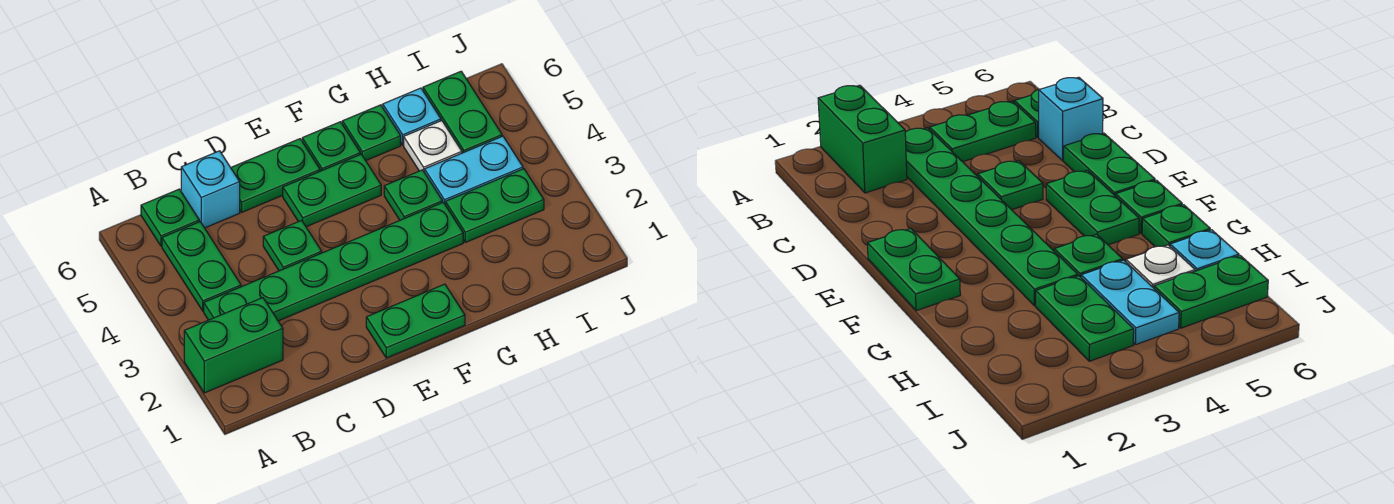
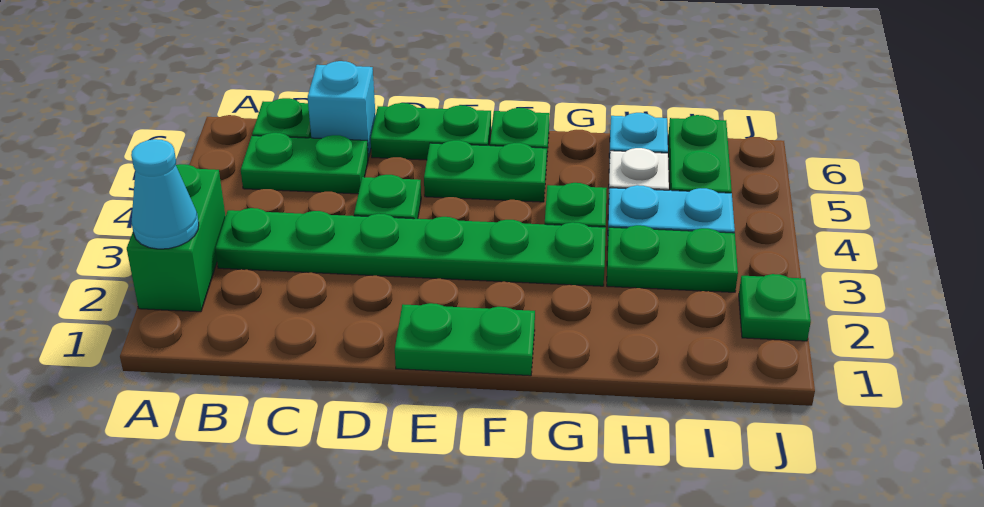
green brick A2:B2 level 1 -> green brick A2:A3 level 1
none -> cyan cone A2 level 2
green plate B4:B5 level 1 -> green plate B5:C5 level 1
green plate G6 level 1 -> green plate J2 level 1

